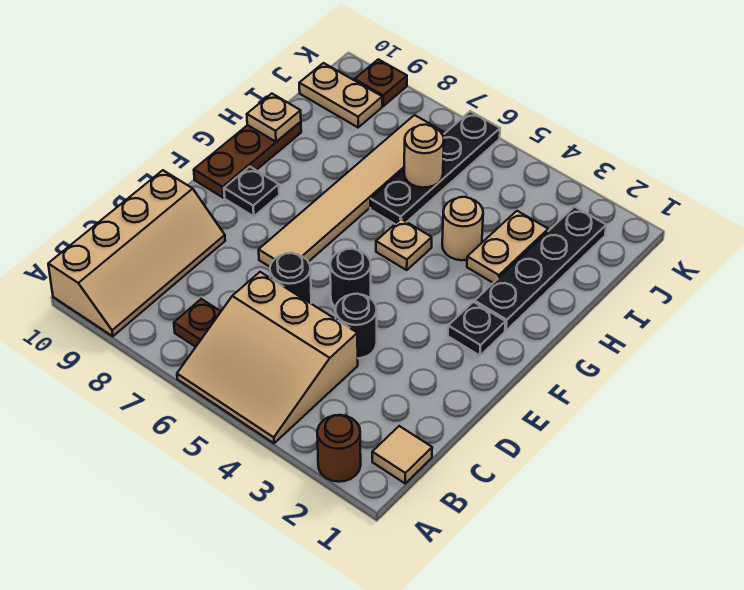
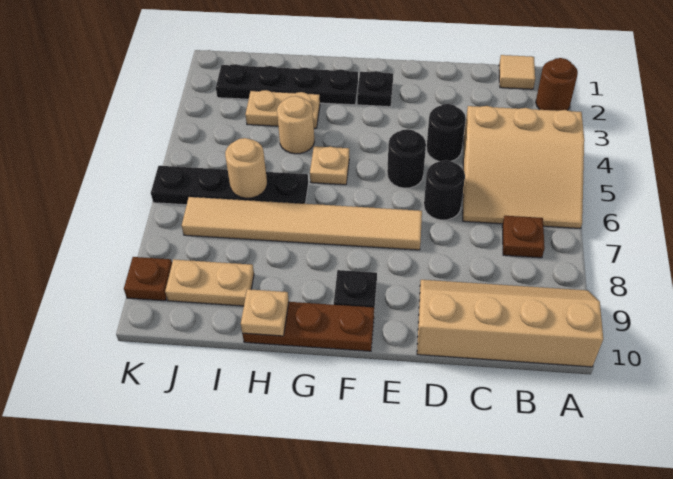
tan slope A4:C6 level 1 top C -> tan slope A4:C6 level 1 top 4
tan plate J9:J10 level 1 -> tan plate I9:J9 level 1

